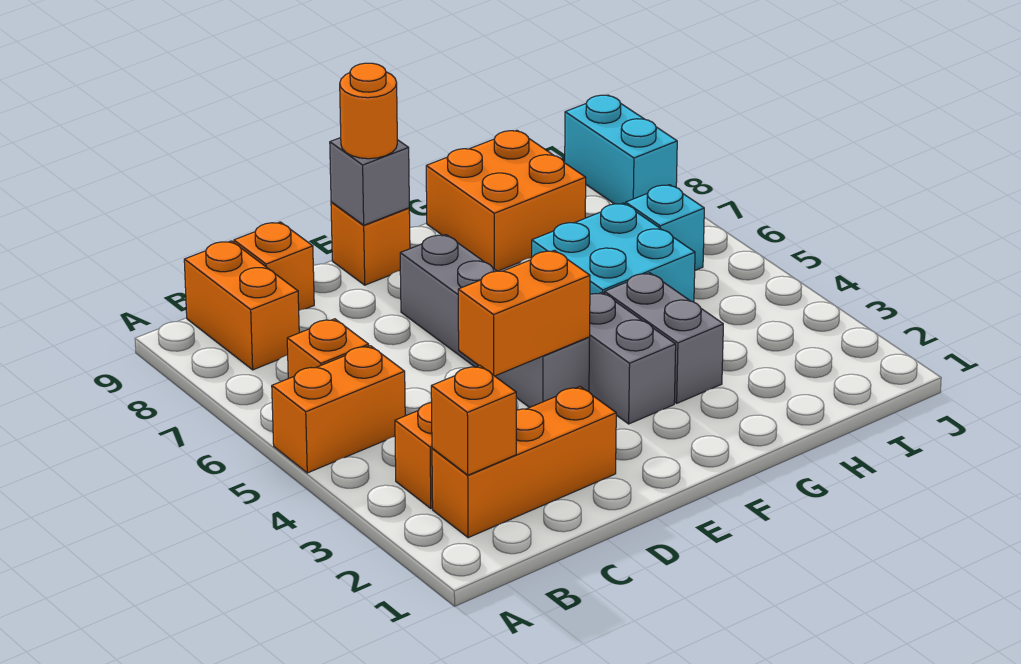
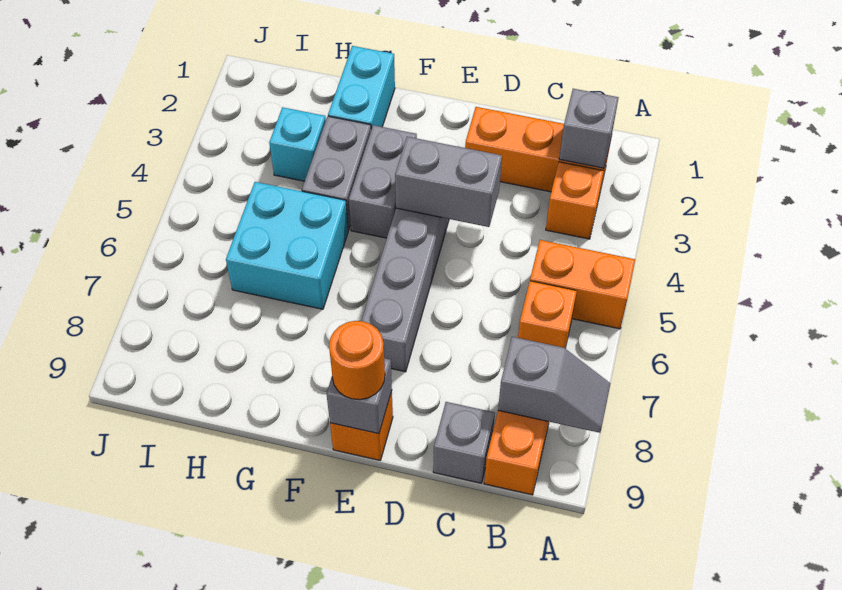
none -> grey slope A8:B8 level 2 top B
orange brick B2 level 2 -> grey brick B2 level 2
orange brick C9 level 1 -> grey brick C9 level 1
orange brick D4:E4 level 2 -> grey brick D4:E4 level 2
orange brick G8:H9 level 1 -> none
cyan brick I6 level 1 -> cyan brick H3 level 1
cyan brick J8:J9 level 1 -> cyan brick G1:G2 level 1

